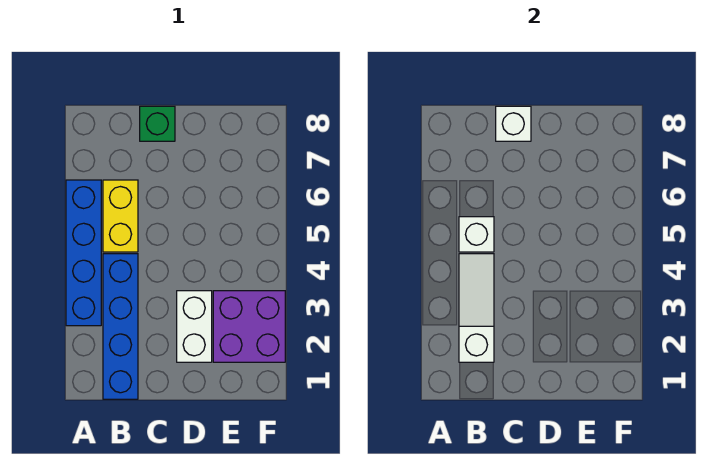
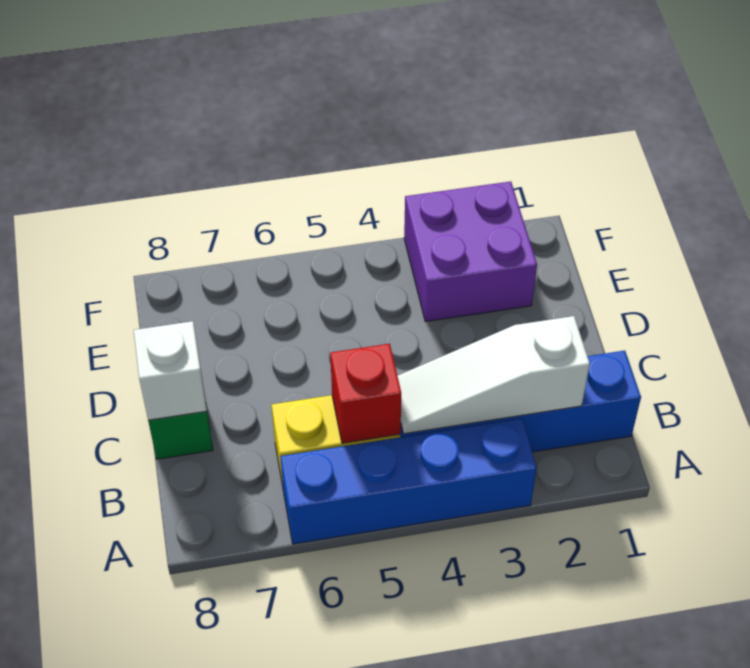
white brick B5 level 2 -> red brick B5 level 2
white brick D2:D3 level 1 -> none

